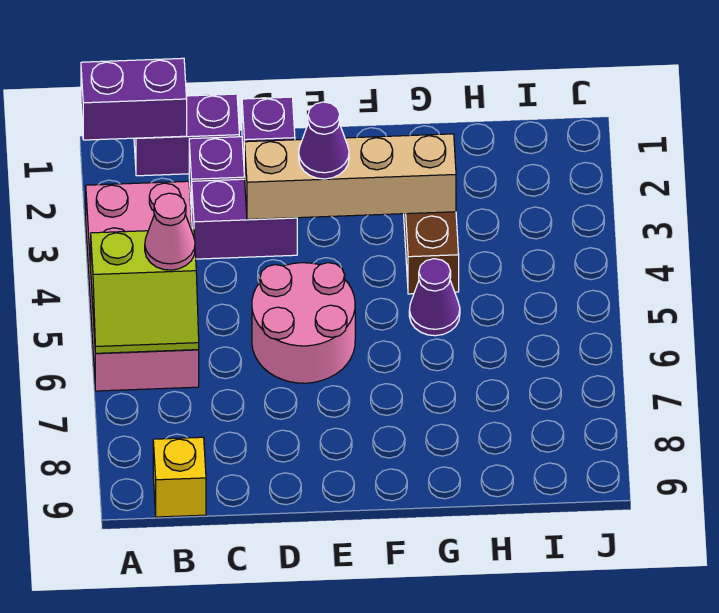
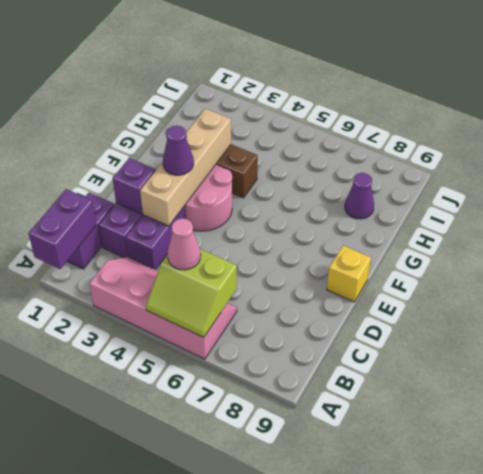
pink brick A3:B6 level 1 -> pink slope A3:B6 level 1 top A
lime slope A5:B6 level 2 top 5 -> lime slope A5:B6 level 2 top B
yellow brick B9 level 1 -> yellow brick E9 level 1
pink round brick D5:E6 level 1 -> pink round brick E3:F4 level 1
purple cone G5 level 1 -> purple cone H8 level 1

